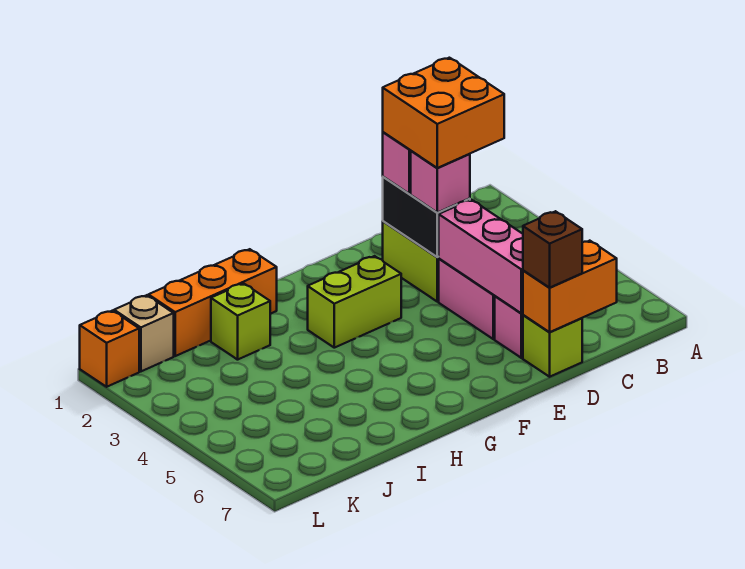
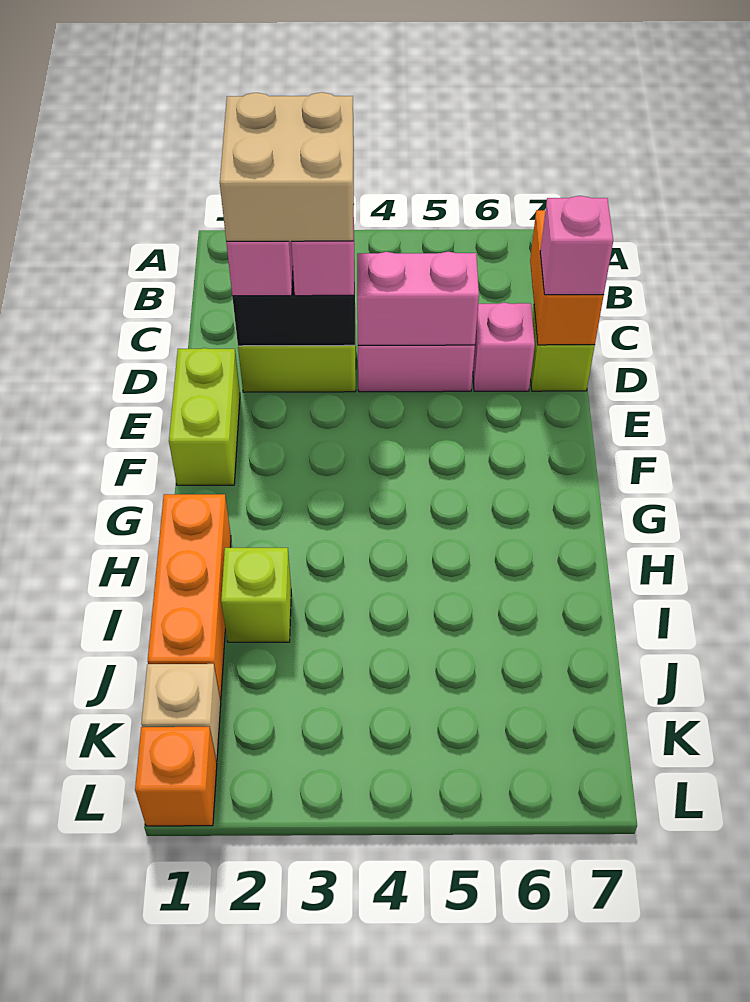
orange brick C2:D3 level 4 -> tan brick C2:D3 level 4
pink brick D4:D6 level 2 -> pink brick D4:D5 level 2
brown brick D7 level 3 -> pink brick D7 level 3
lime brick F3:G3 level 1 -> lime brick E1:F1 level 1

